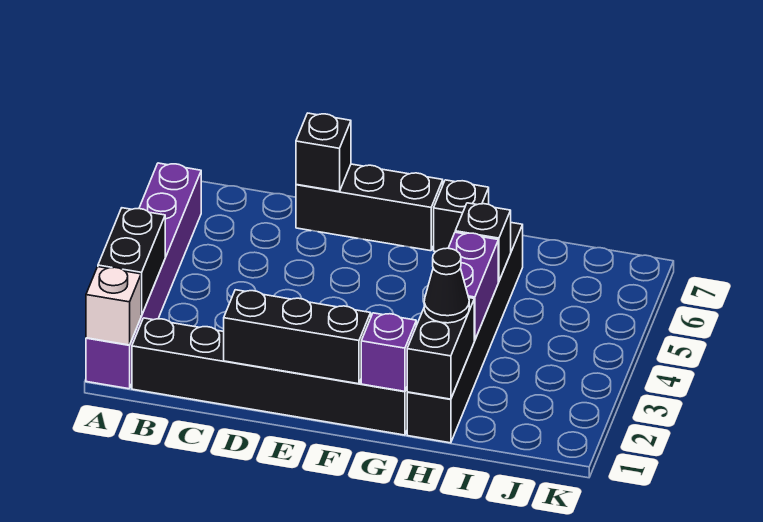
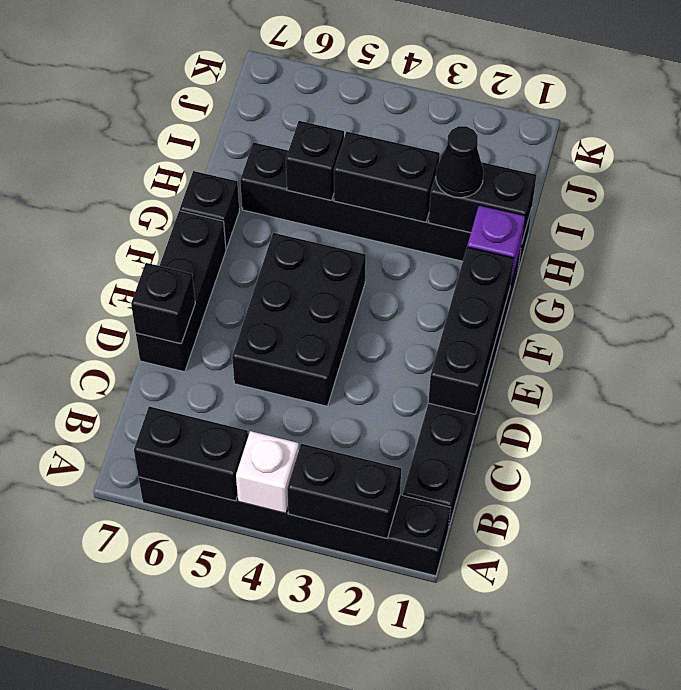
purple brick A1:A6 level 1 -> black brick A1:A6 level 1
white brick A1 level 2 -> white brick A4 level 2
none -> black brick A5:A6 level 2
none -> black brick D4:F5 level 1
purple brick H3:H4 level 2 -> black brick H3:H4 level 2

